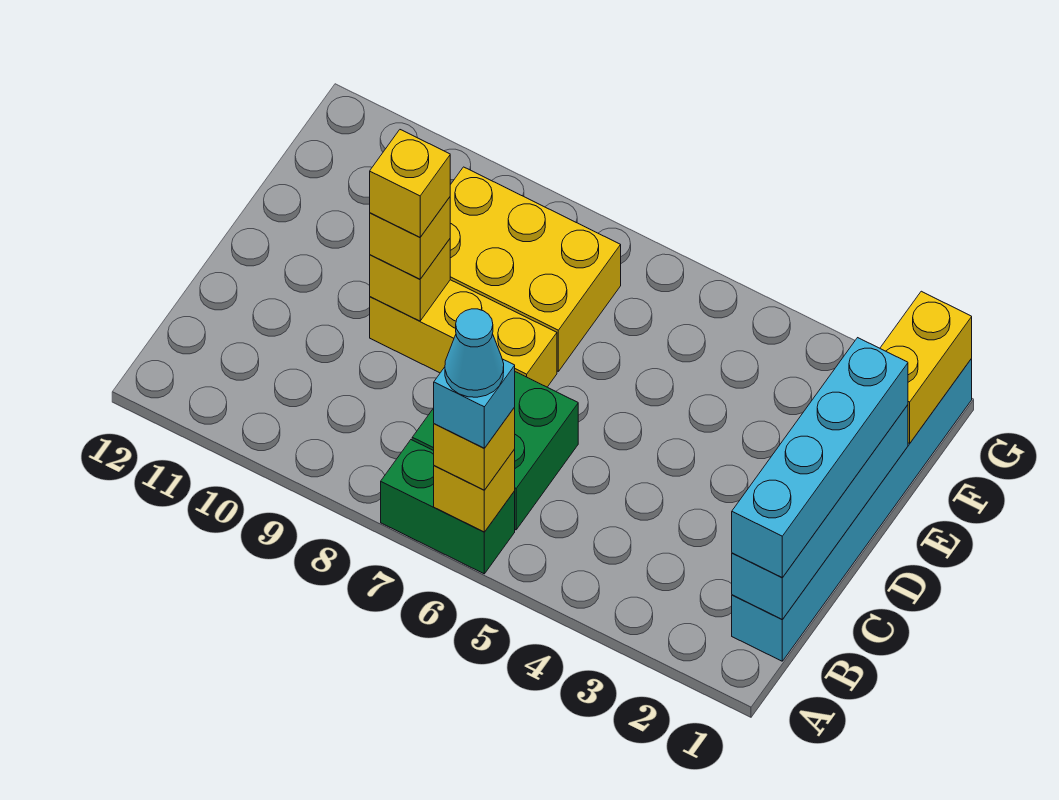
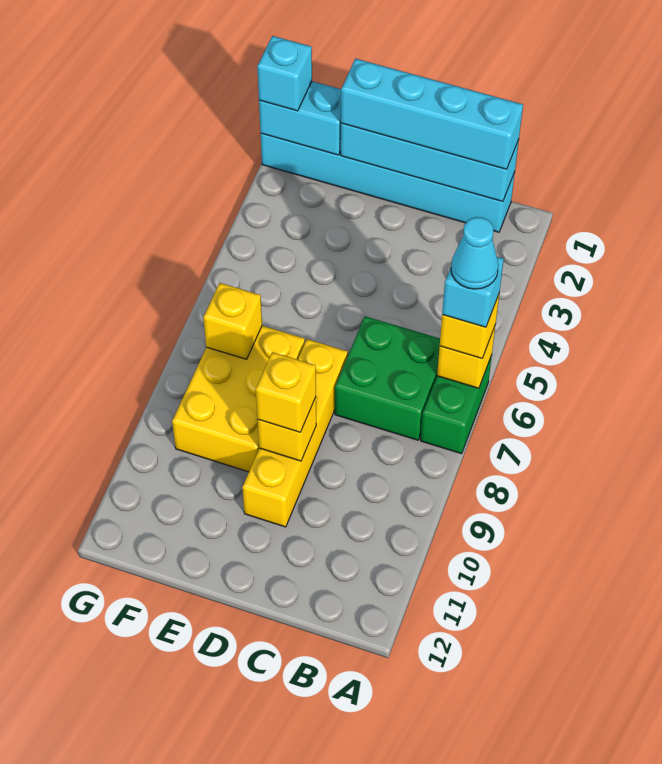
yellow brick D7:D9 level 1 -> yellow brick D7:D10 level 1
yellow brick D9 level 4 -> yellow brick F7 level 2
yellow brick F1:G1 level 2 -> cyan brick F1:G1 level 2
none -> cyan brick G1 level 3

